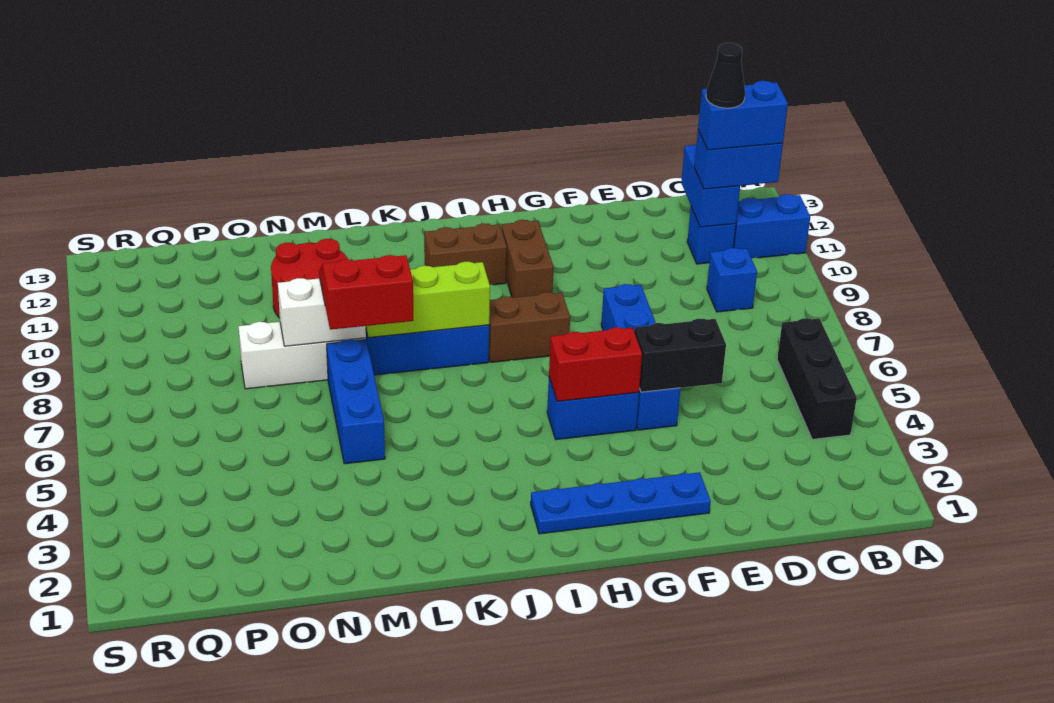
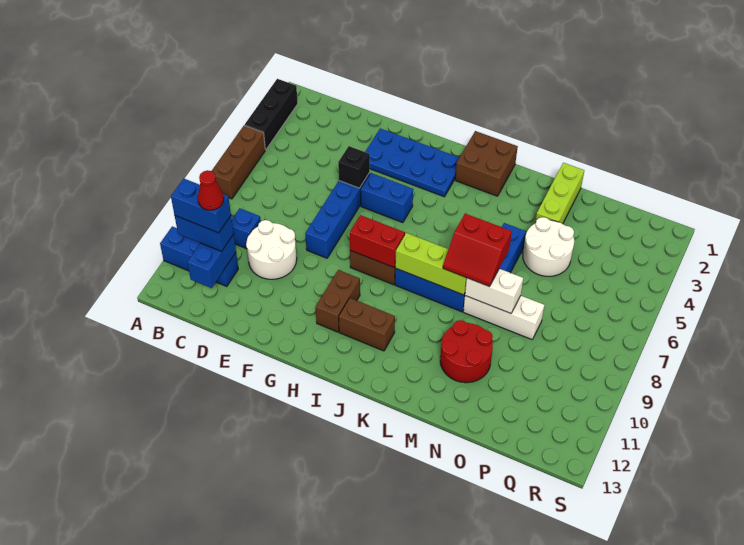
none -> brown brick A5:A7 level 1
black brick B4:B6 level 1 -> black brick A2:A4 level 1
black cone C11 level 5 -> red cone C11 level 5
none -> white round brick D9:E10 level 1
black brick E5:F5 level 2 -> black brick F5 level 2
blue plate F2:I2 level 1 -> blue plate F2:I3 level 1
red brick G5:H5 level 2 -> red brick H8:I8 level 2
none -> brown brick J1:K2 level 1
none -> lime brick N1:N3 level 1
none -> white round brick N4:O5 level 1

